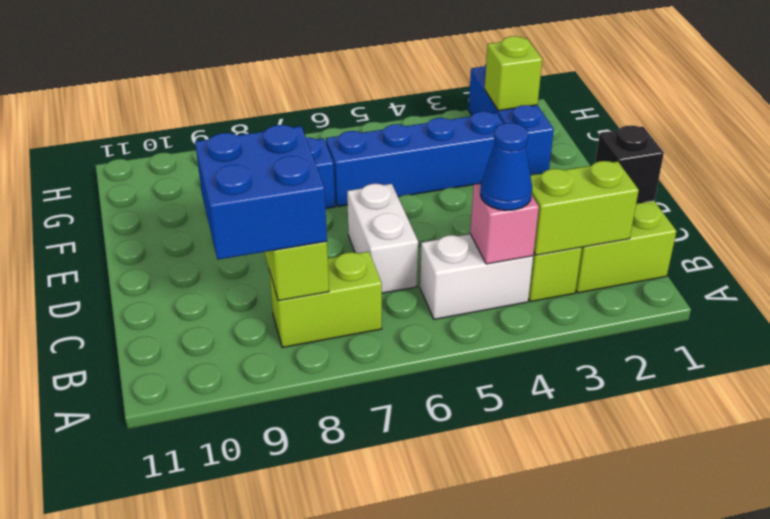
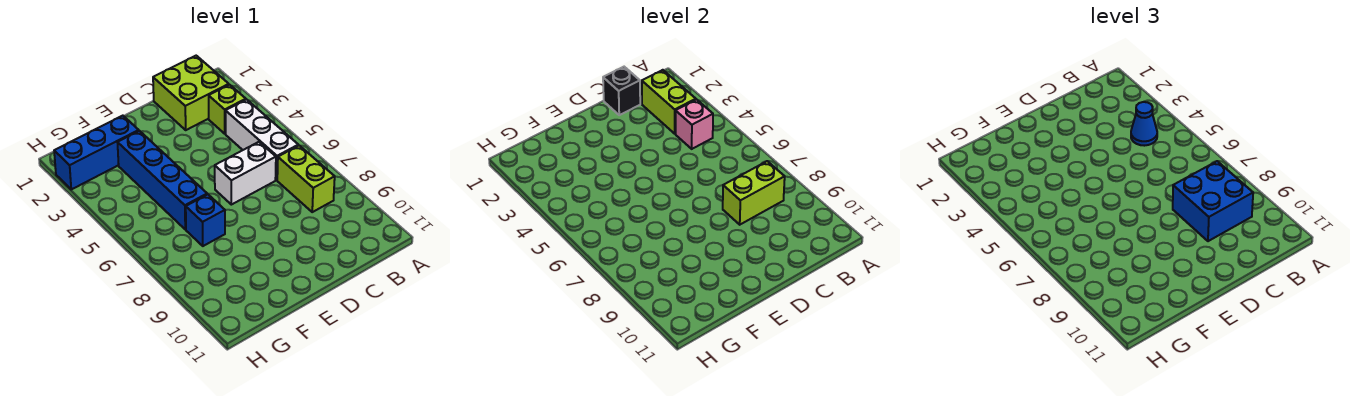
white brick B4:B5 level 1 -> white brick B4:B6 level 1
lime brick G2 level 2 -> none

